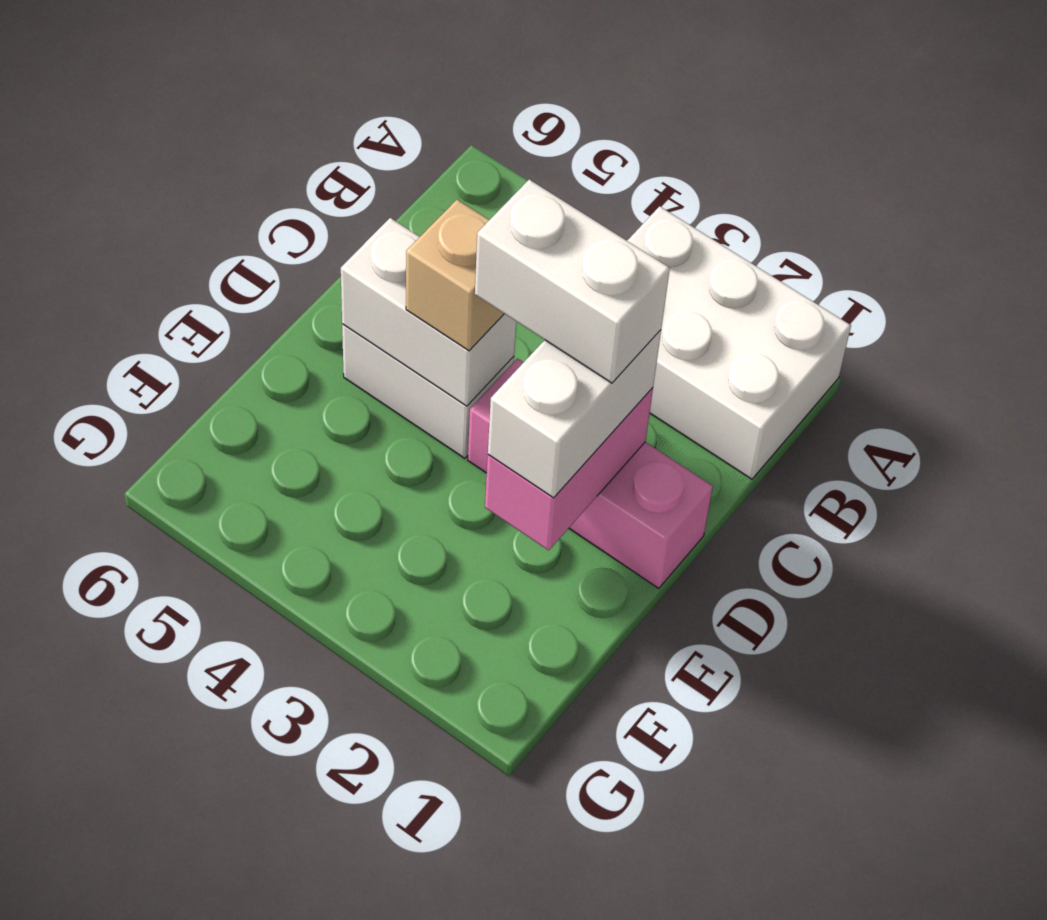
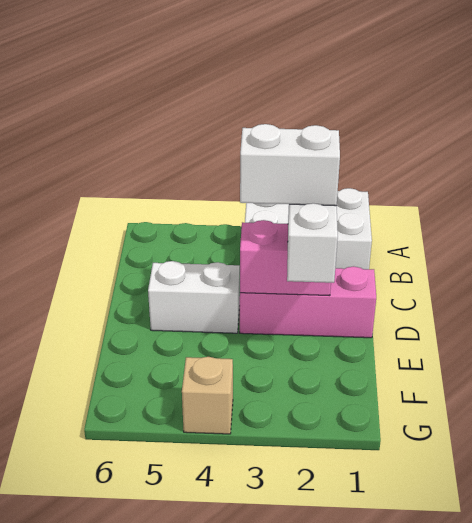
pink brick D2:E2 level 2 -> pink brick D2:D3 level 2
white brick D4:D5 level 2 -> none
tan brick D4 level 3 -> tan brick G4 level 1

